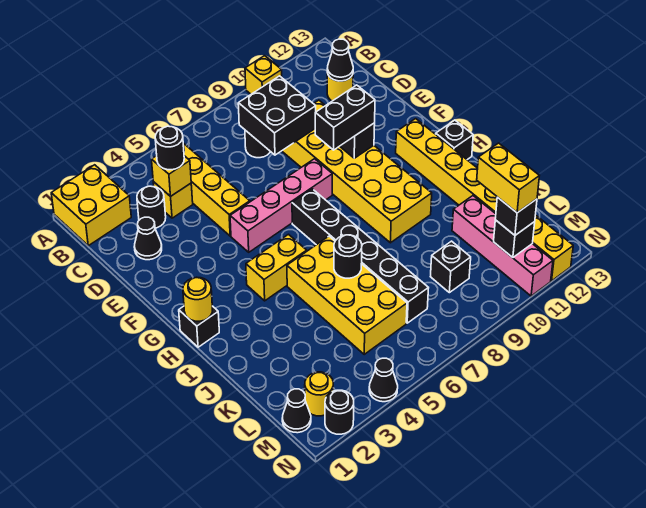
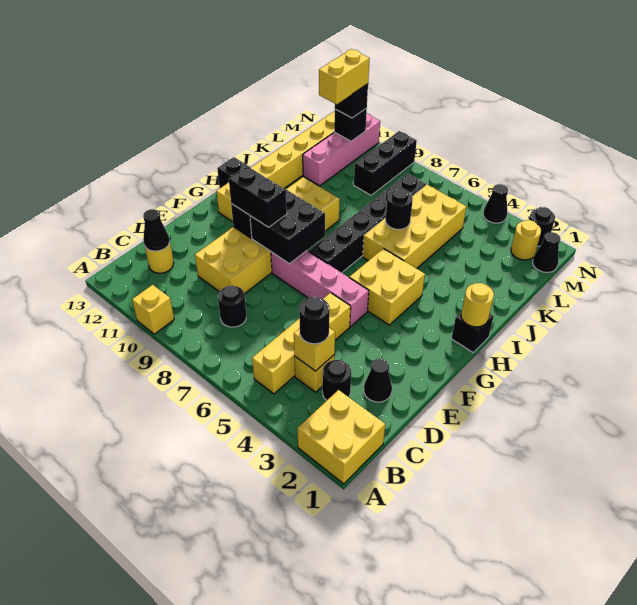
black brick C8:D9 level 2 -> black brick F8:G9 level 2
yellow brick H4:H5 level 1 -> yellow brick G4:H5 level 1
black brick L9 level 1 -> black brick L9:N9 level 1

